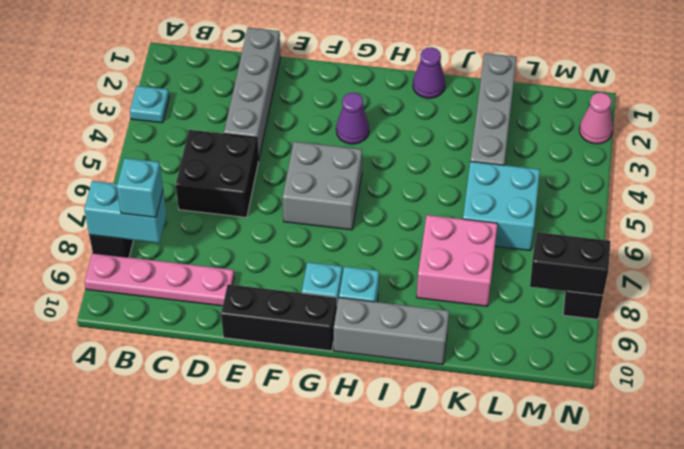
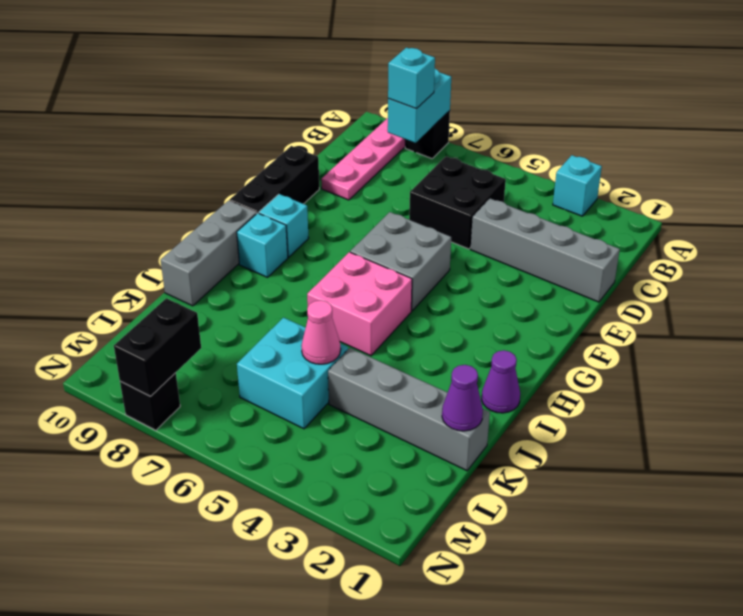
cyan plate A3 level 1 -> cyan brick A3 level 1
purple cone G3 level 1 -> purple cone K1 level 2
pink brick J7:K8 level 1 -> pink brick H5:I6 level 1
pink cone N2 level 1 -> pink cone K5 level 2

